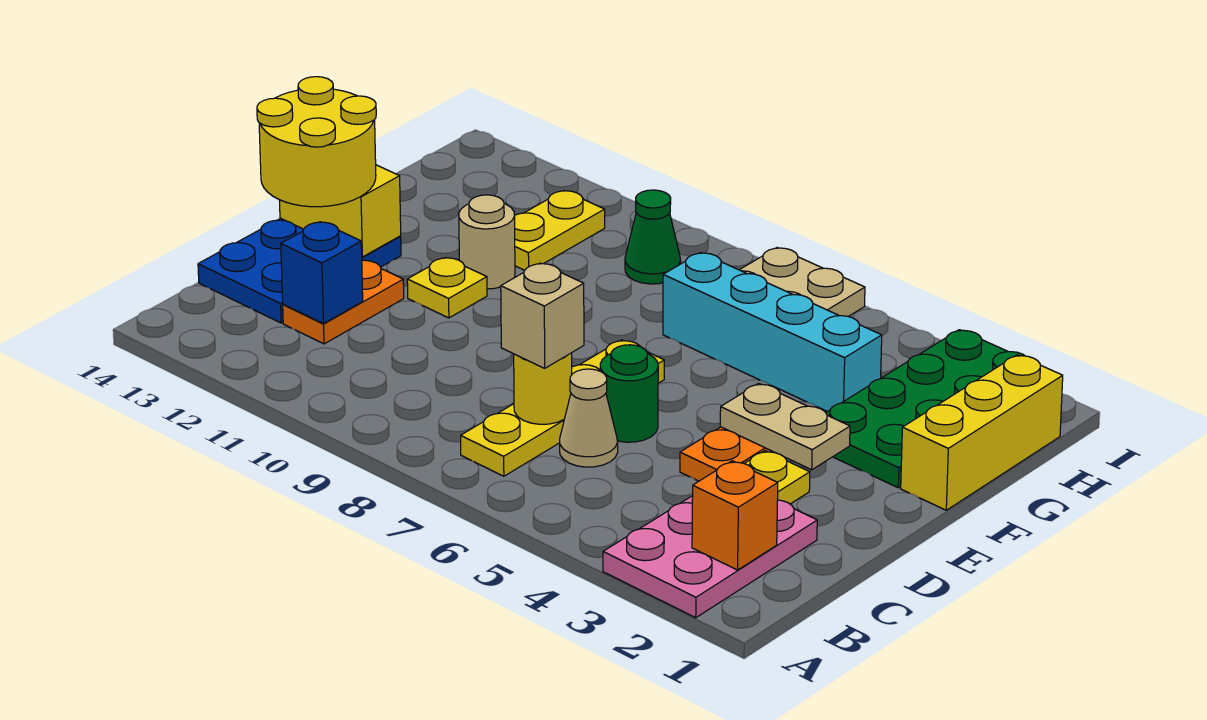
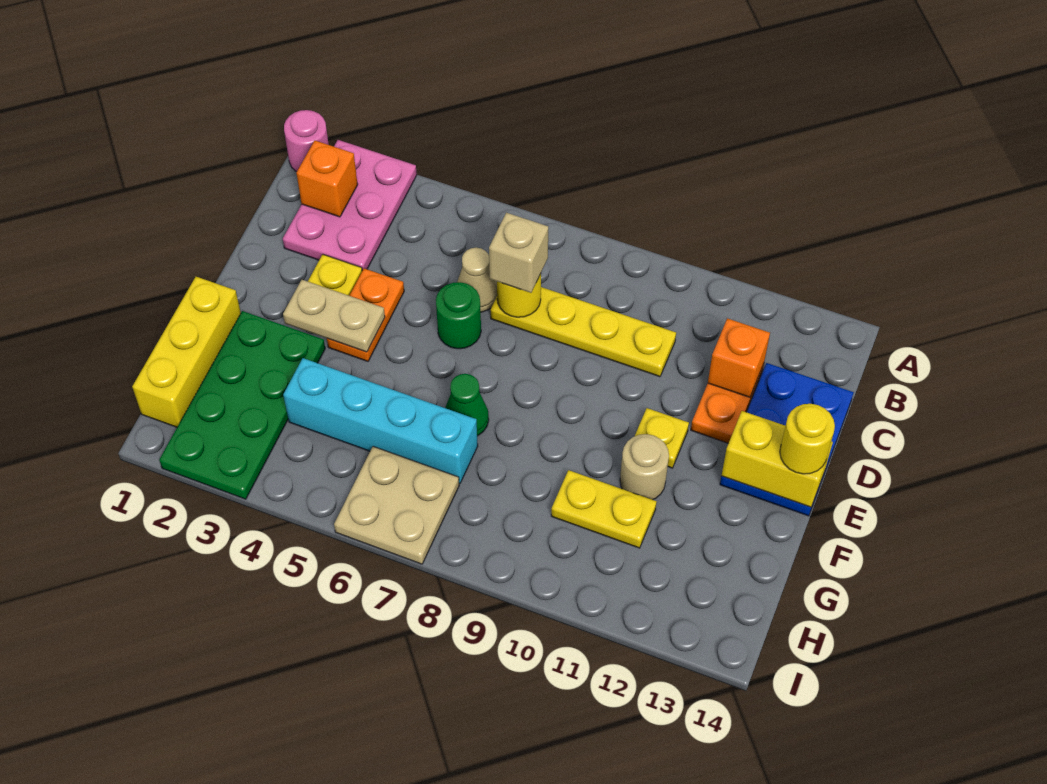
none -> pink round brick A1 level 1
yellow plate B7:E7 level 1 -> yellow plate C7:C10 level 1
blue brick C12 level 2 -> orange brick C12 level 2
yellow round brick D13:E14 level 3 -> yellow round brick E14 level 3
yellow plate G11:H11 level 1 -> yellow plate G10:G11 level 1
green cone H9 level 1 -> green cone F7 level 1

